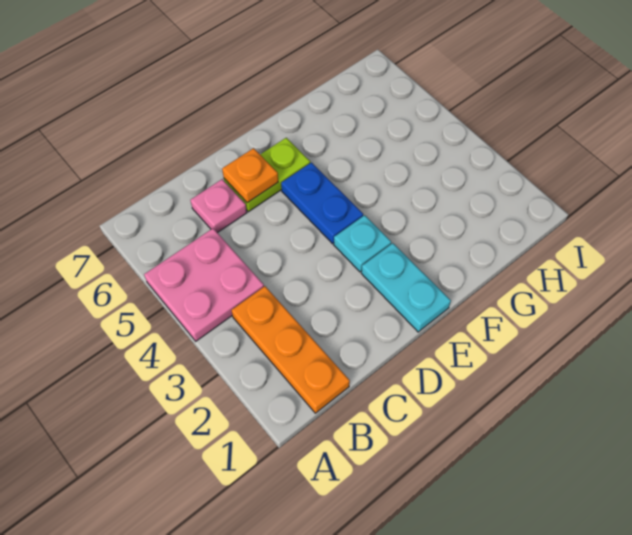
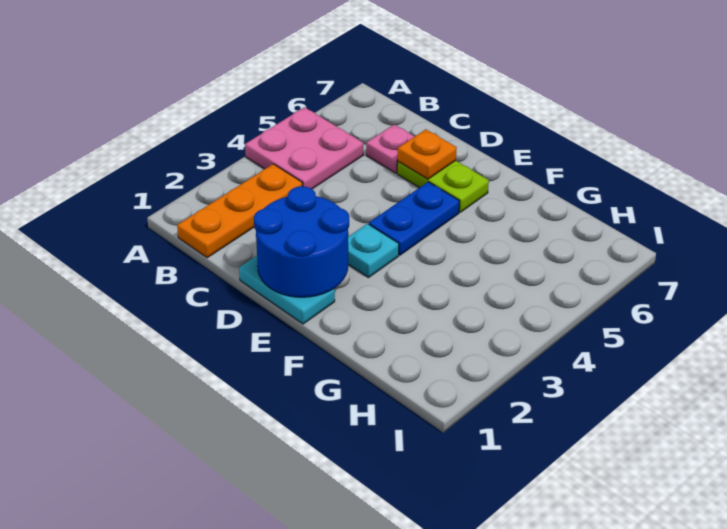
none -> blue round brick D1:E2 level 2
cyan plate E1:E2 level 1 -> cyan plate D1:E1 level 1

